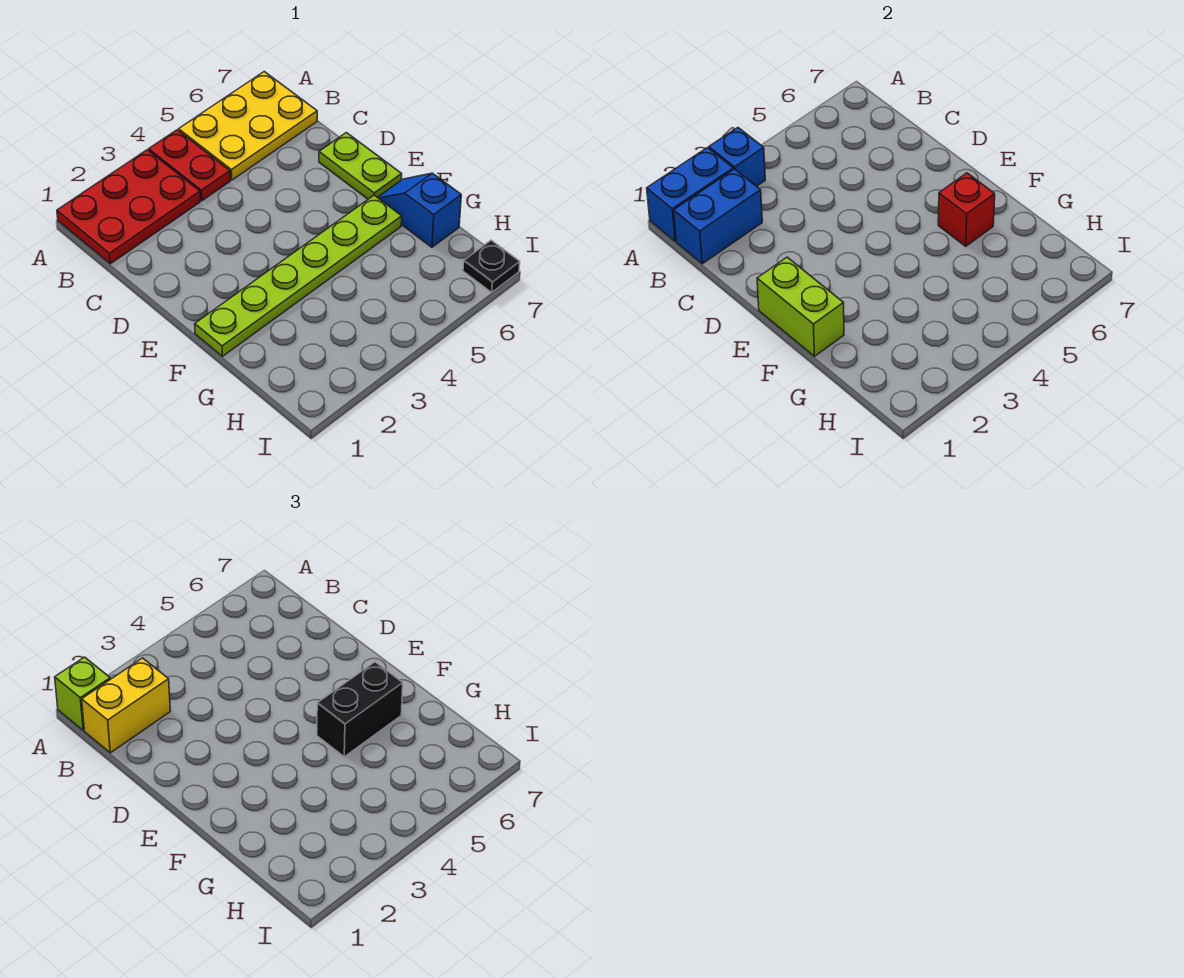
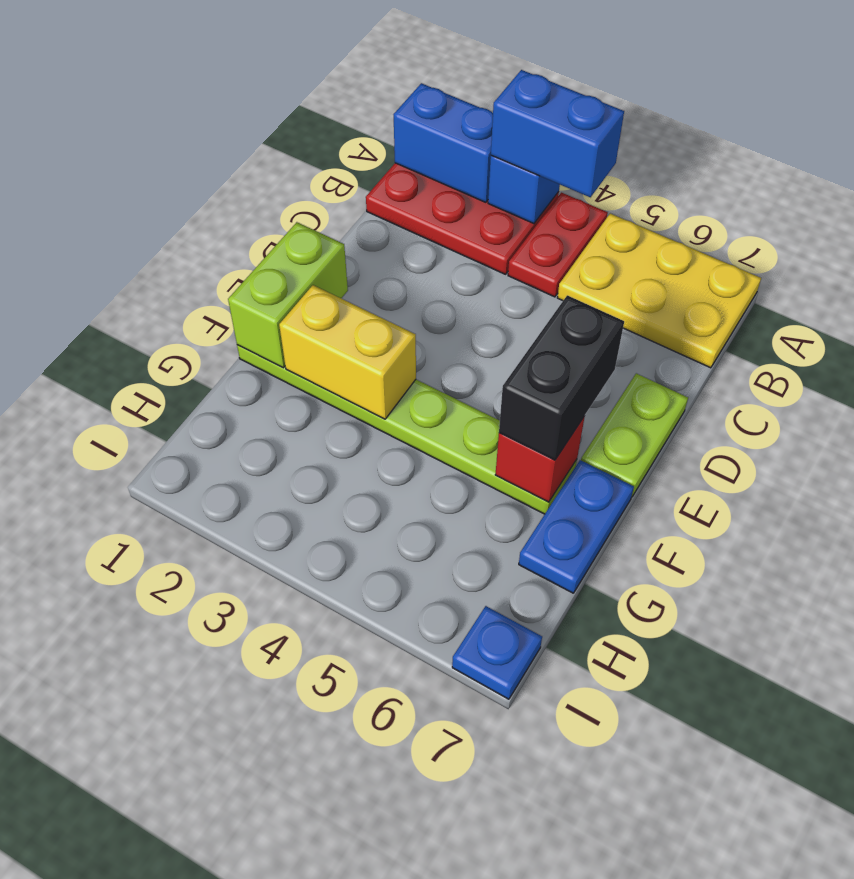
lime brick A1 level 3 -> none
blue brick B1:B2 level 2 -> blue brick A3:A4 level 3
yellow brick B1:B2 level 3 -> yellow brick F2:F3 level 2
black brick F5:F6 level 3 -> black brick E6:F6 level 3
blue slope F7:G7 level 1 top G -> blue plate F7:G7 level 1
black plate I7 level 1 -> blue plate I7 level 1

